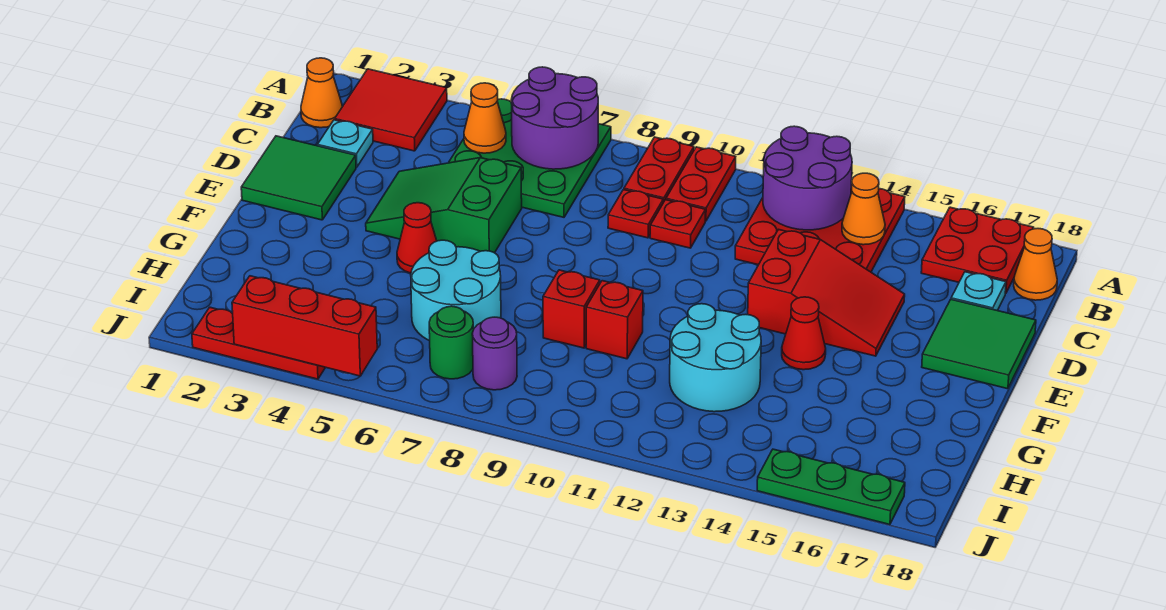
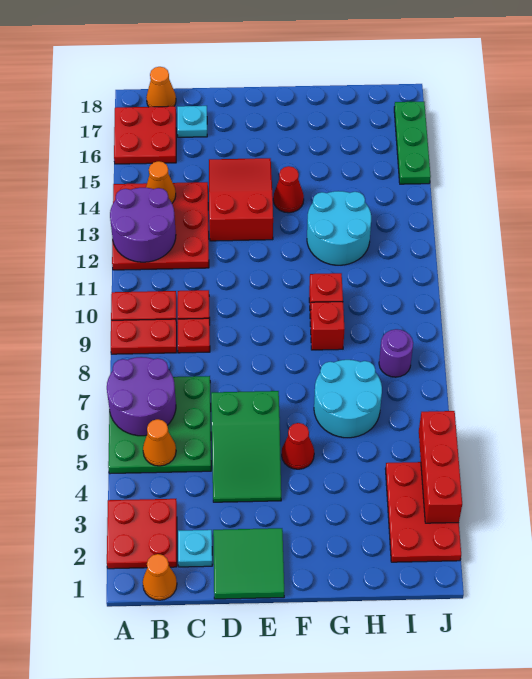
red tile A2:B3 level 1 -> red plate A2:B3 level 1
green tile D17:E18 level 1 -> none
green round brick I7 level 1 -> none
red plate J2:J4 level 1 -> red plate I2:J4 level 1

